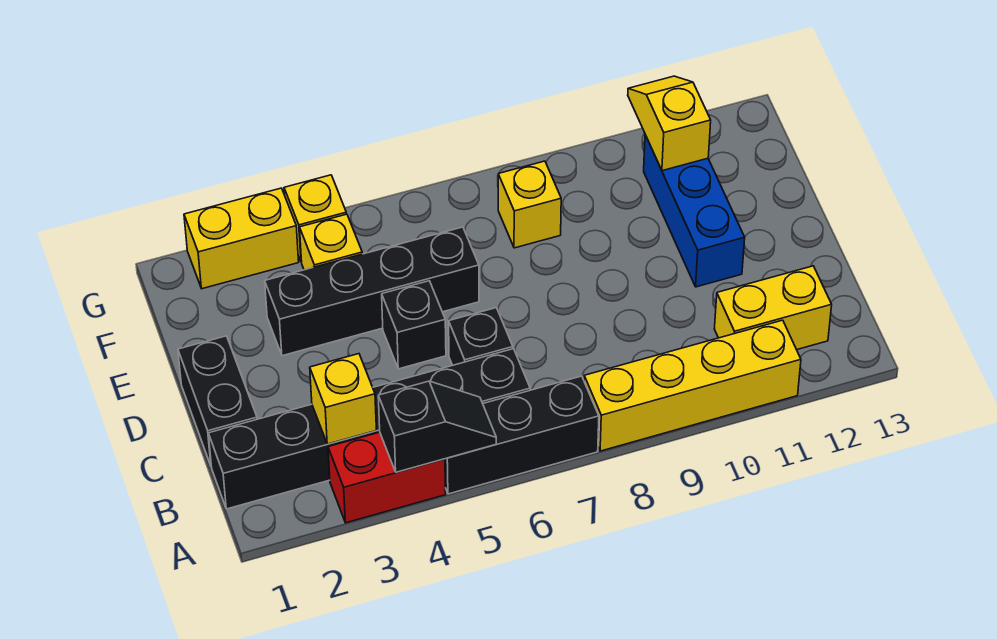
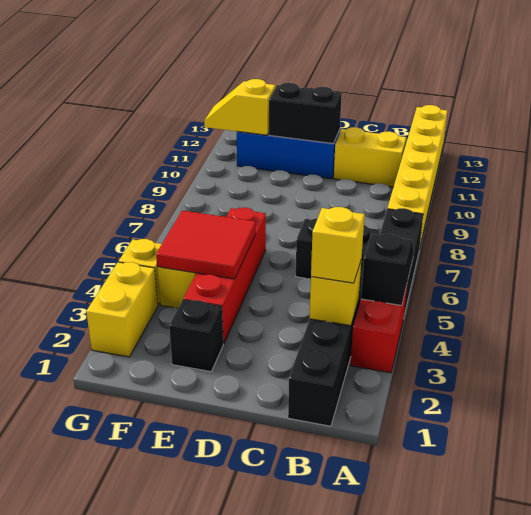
yellow brick A8:A11 level 1 -> yellow brick A8:A13 level 1
yellow brick B11:B12 level 1 -> yellow brick B11:C11 level 1
black brick C1:D1 level 1 -> black brick D11:E11 level 2
black brick D5 level 1 -> black brick E2 level 1
black brick E3:E6 level 1 -> red brick E3:E6 level 1
none -> red tile E4:F5 level 2
yellow brick F8 level 1 -> yellow brick B3 level 3

